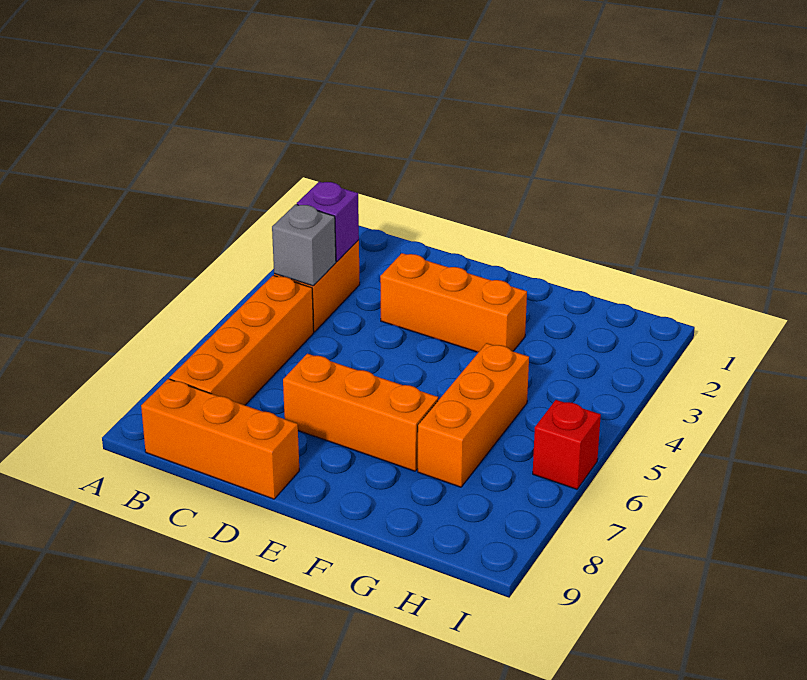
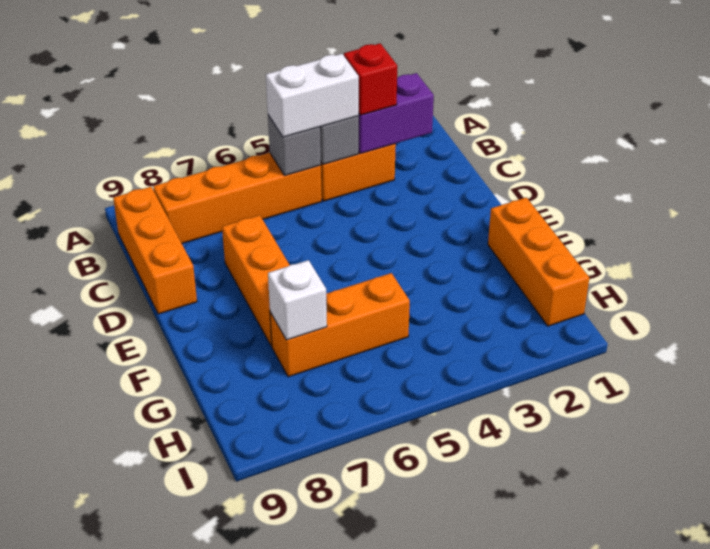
purple brick B3 level 2 -> purple brick B2:B3 level 2
none -> white brick B4:B5 level 3
none -> grey brick B5 level 2
orange brick D3:F3 level 1 -> orange brick F1:H1 level 1
none -> white brick G7 level 2
red brick I6 level 1 -> red brick B3 level 3

